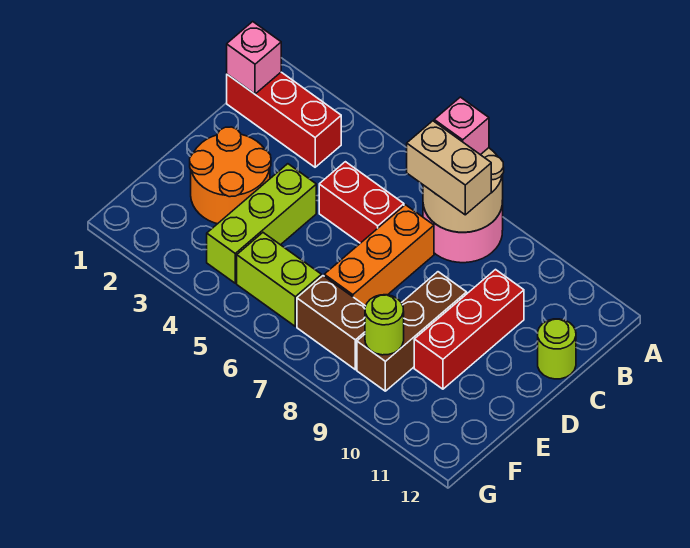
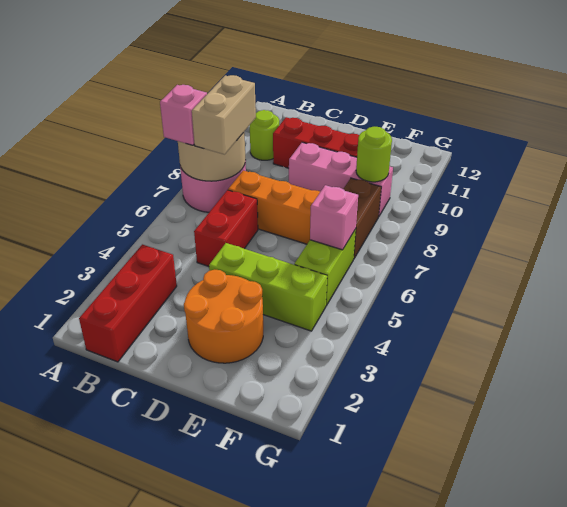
pink brick B1 level 2 -> pink brick F6 level 2
lime round brick C12 level 1 -> lime round brick B10 level 1
brown brick D9:F9 level 1 -> pink brick D9:F9 level 1

